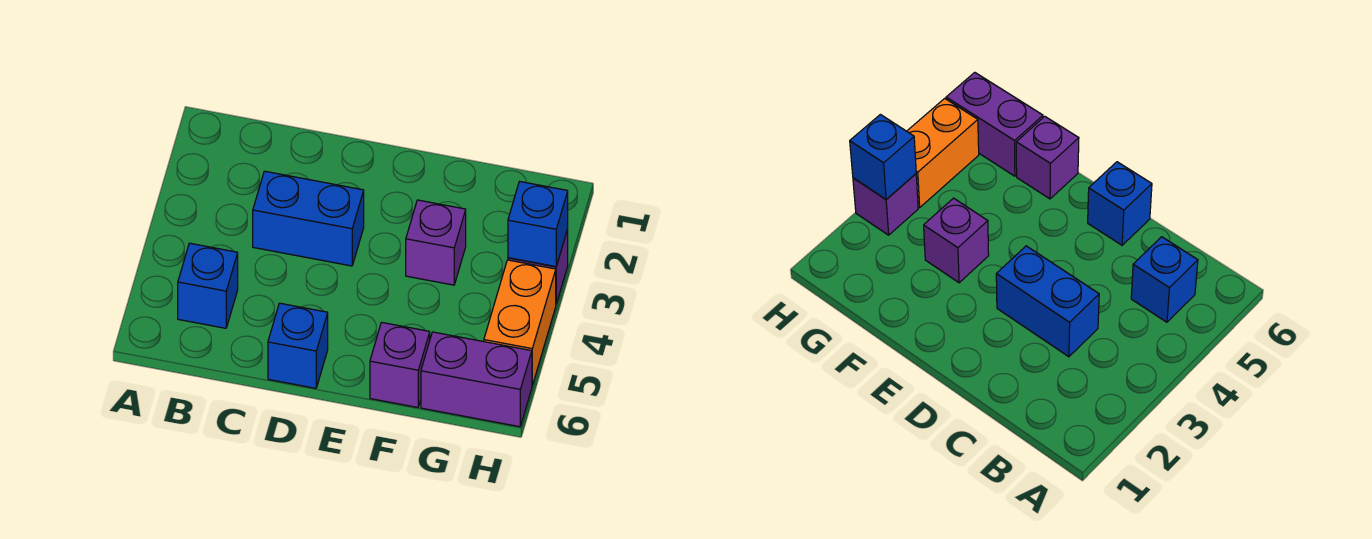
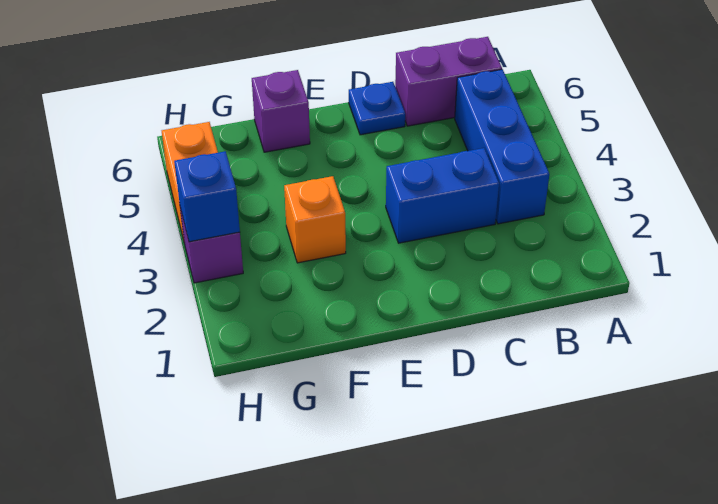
blue brick B5 level 1 -> blue brick B3:B5 level 1
blue brick D6 level 1 -> blue plate D6 level 1
purple brick F3 level 1 -> orange brick F3 level 1
purple brick G6:H6 level 1 -> purple brick B6:C6 level 1

